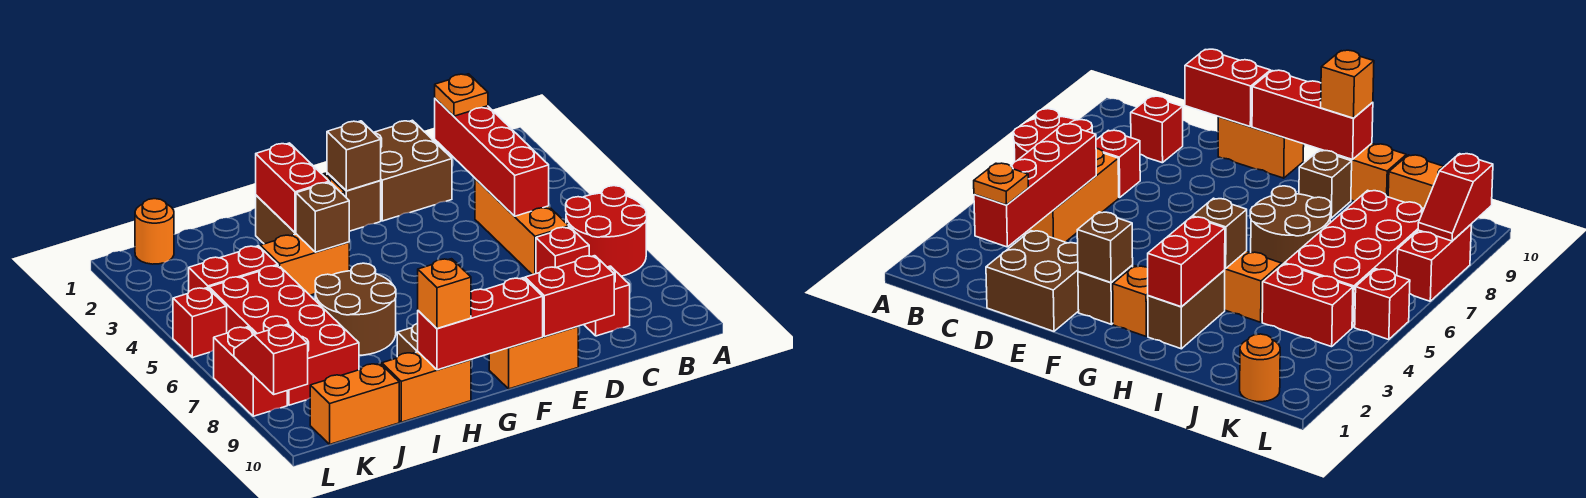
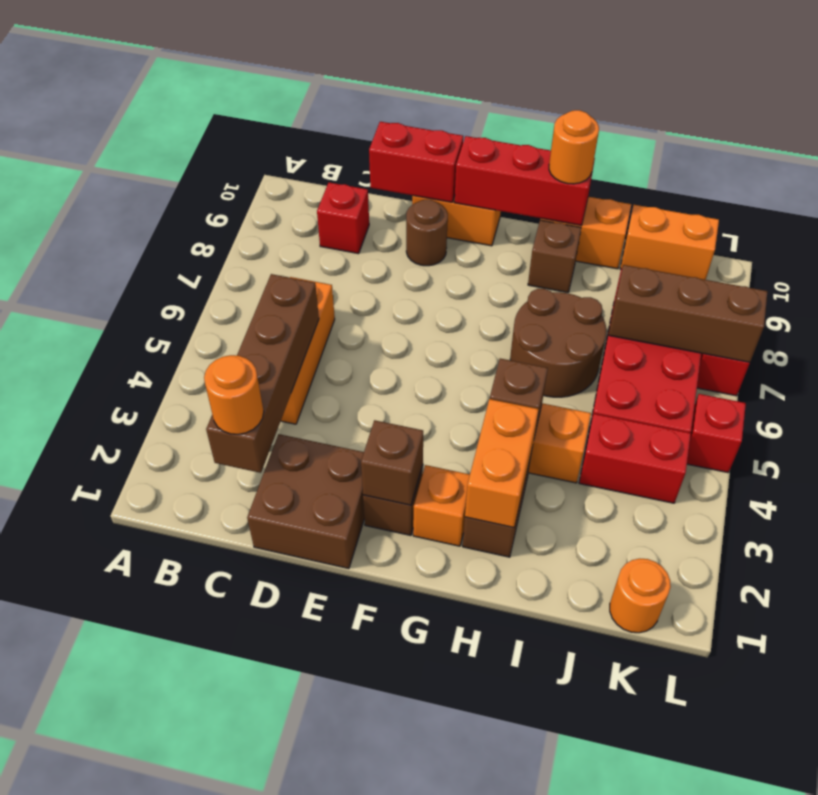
red round brick A6:B7 level 1 -> none
red brick C2:C5 level 2 -> brown brick C2:C5 level 2
orange plate C2 level 3 -> orange round brick C2 level 3
red brick C7 level 1 -> none
none -> brown round brick E9 level 1
red brick H2:H3 level 2 -> orange brick H2:H3 level 2
orange brick H10 level 3 -> orange round brick H10 level 3
none -> brown brick J7:L7 level 2
red slope L8:L9 level 2 top 9 -> none

